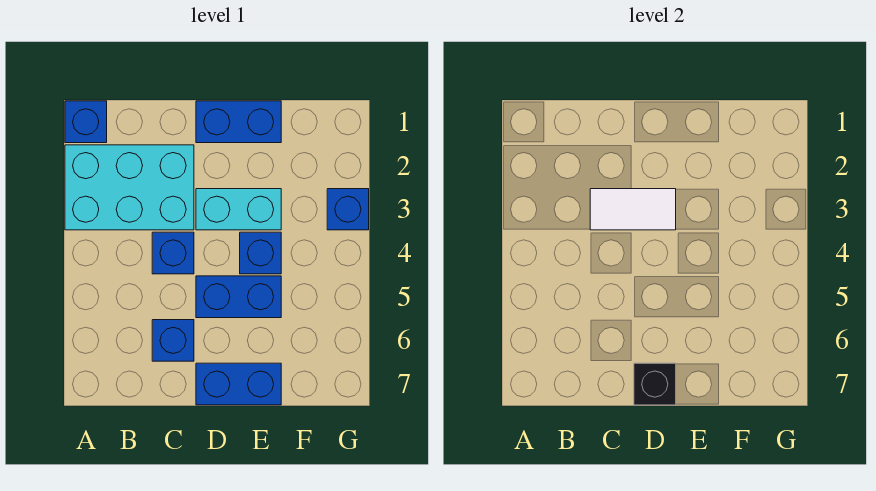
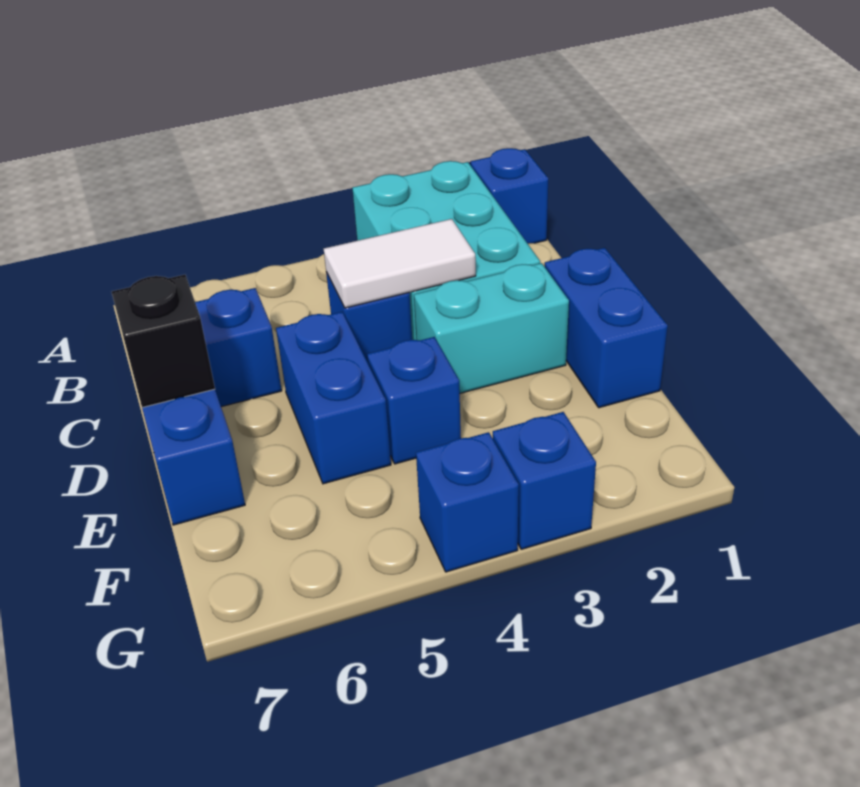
white tile C3:D3 level 2 -> white tile C3:C4 level 2
cyan brick D3:E3 level 1 -> cyan brick D2:D3 level 1
none -> blue brick G4 level 1

